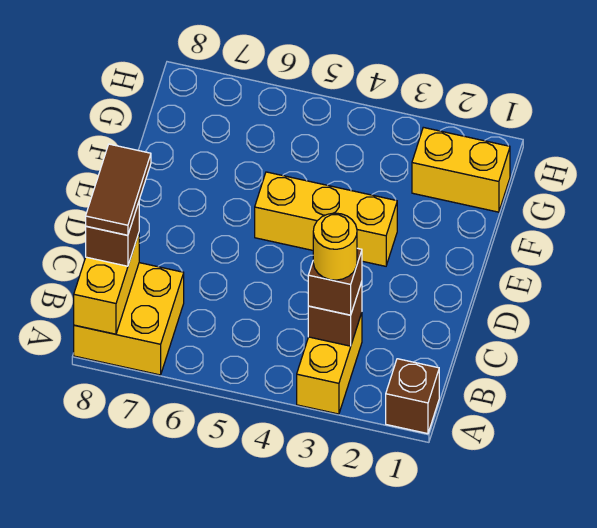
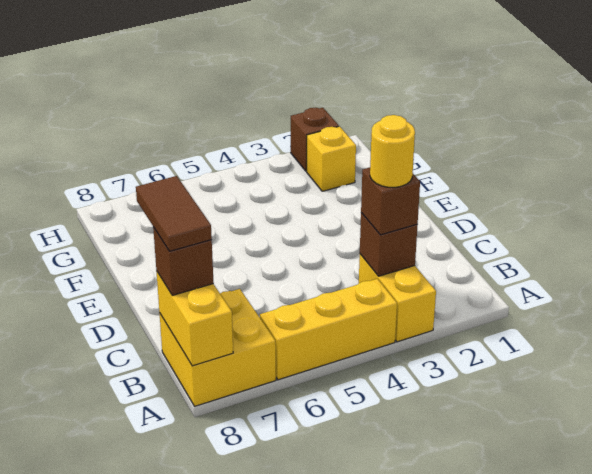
brown brick A1 level 1 -> brown brick H2 level 1
yellow brick E3:E5 level 1 -> yellow brick A4:A6 level 1
yellow brick G1:G2 level 1 -> yellow brick G2 level 1

